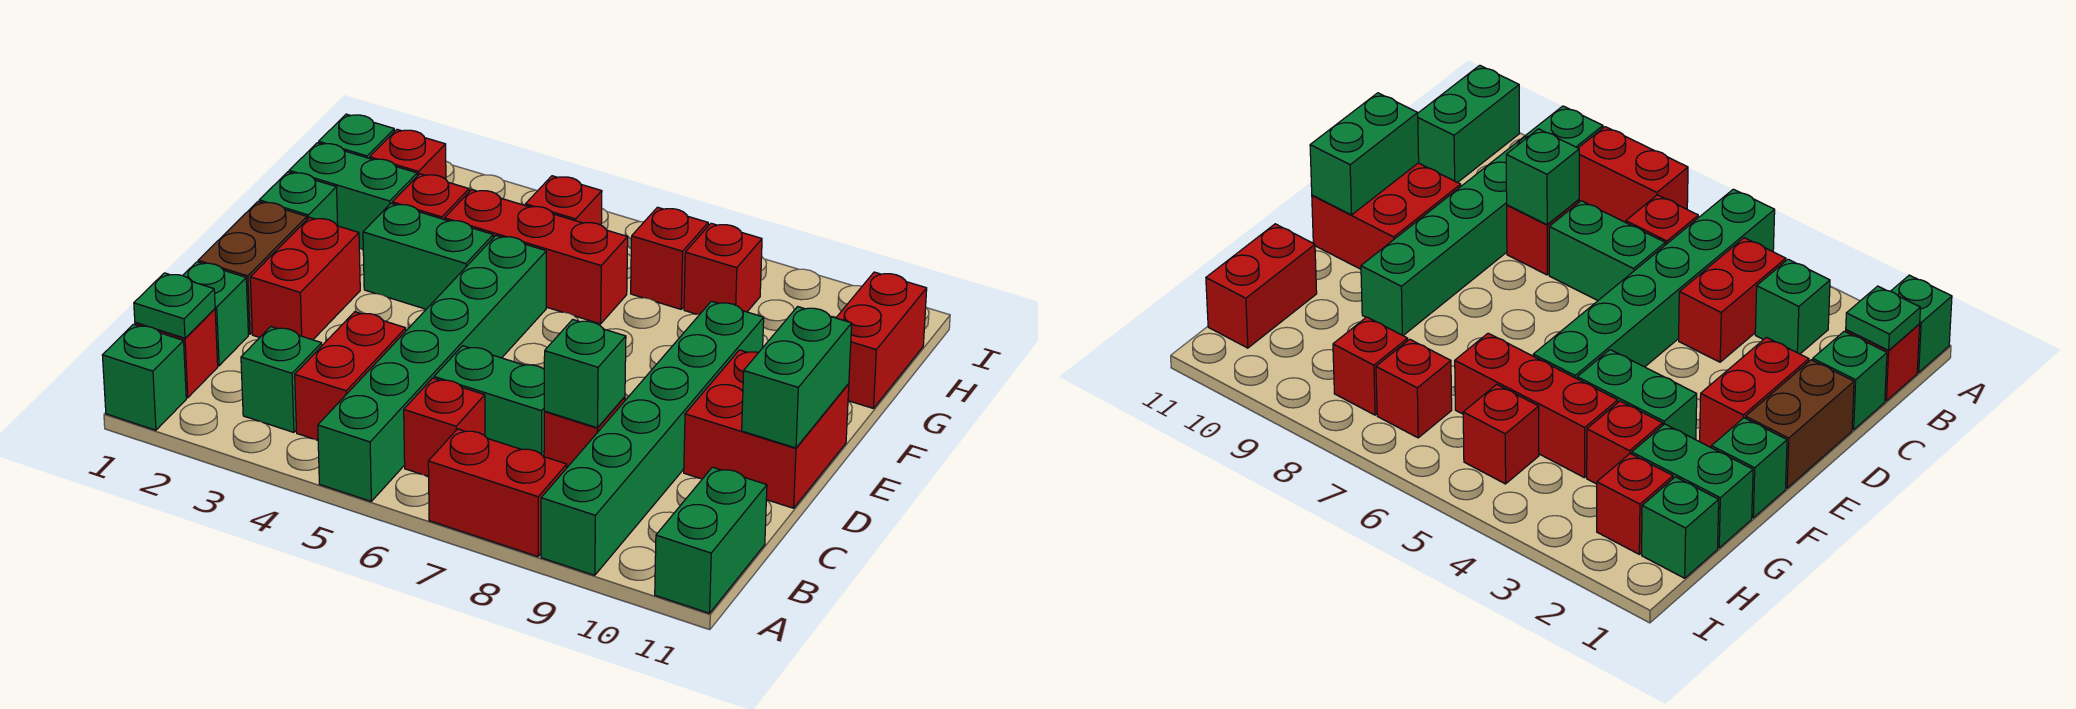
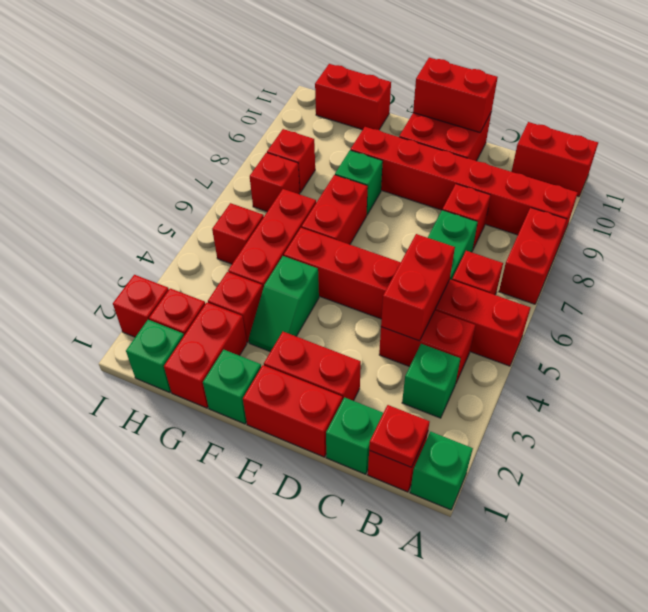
green brick A5:F5 level 1 -> red brick A5:F5 level 1
green brick A9:F9 level 1 -> red brick A9:F9 level 1
green brick A11:B11 level 1 -> red brick A11:B11 level 1
green plate B1 level 2 -> red plate B1 level 2
none -> red brick C4:C5 level 2
green brick C8 level 2 -> green brick F8 level 1
brown brick D1:E1 level 1 -> red brick D1:E1 level 1
green brick D11:E11 level 2 -> red brick D11:E11 level 2
green brick F3:F4 level 1 -> green slope F3:F4 level 1 top 4
none -> red brick F6:F7 level 1
green brick G1:G2 level 1 -> red brick G1:G2 level 1
none -> red brick I2 level 1

